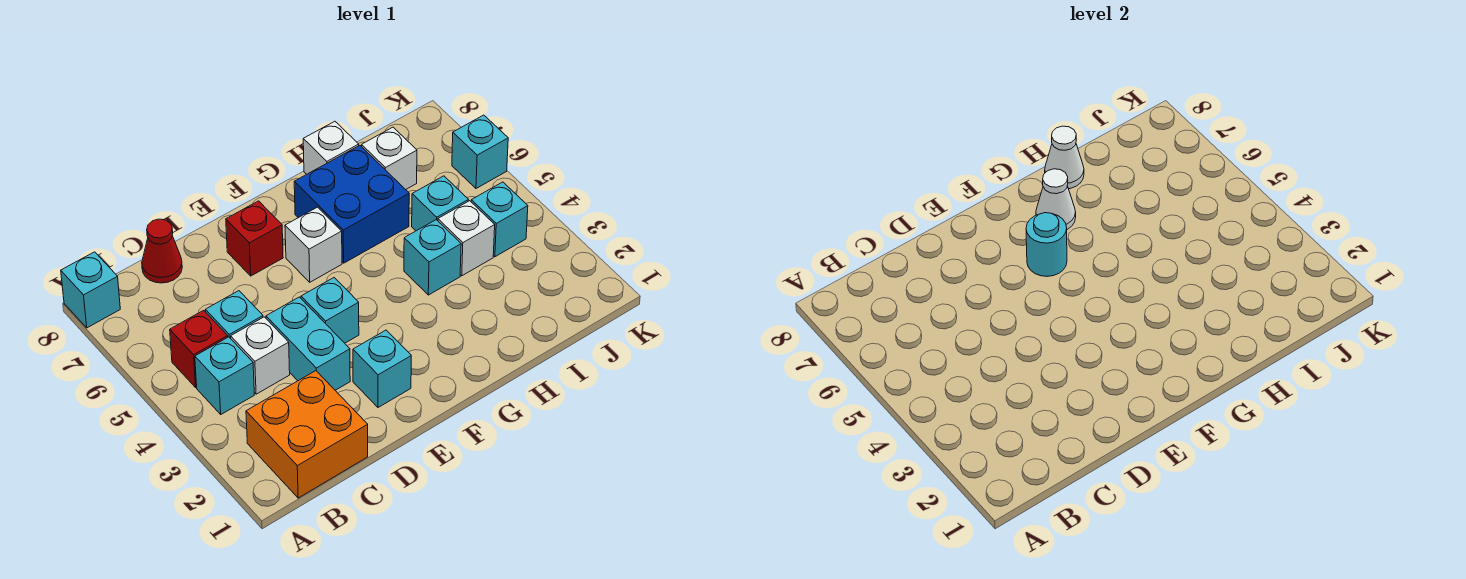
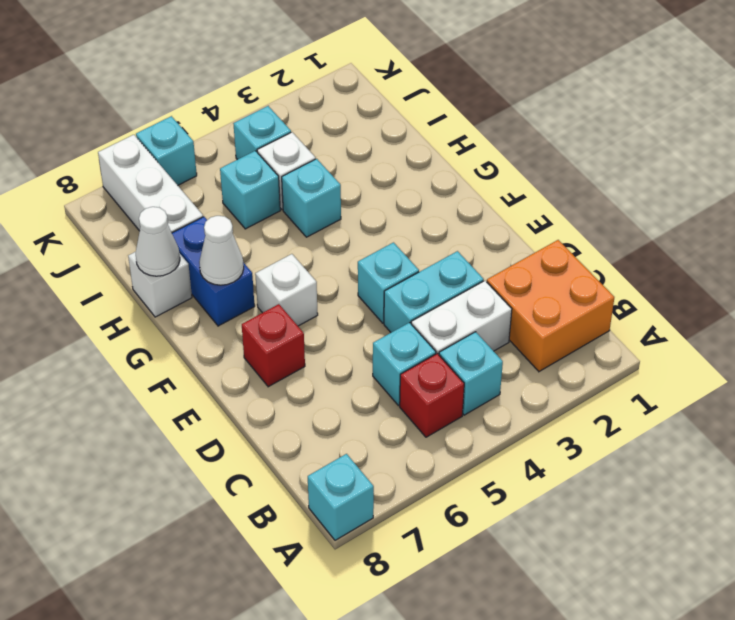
white brick C4 level 1 -> white brick C3:C4 level 1
red cone C8 level 1 -> none
cyan brick E2 level 1 -> none
cyan round brick F6 level 2 -> none
blue brick G6:H7 level 1 -> blue brick G7:H7 level 1
white brick I7 level 1 -> white brick I7:K7 level 1

